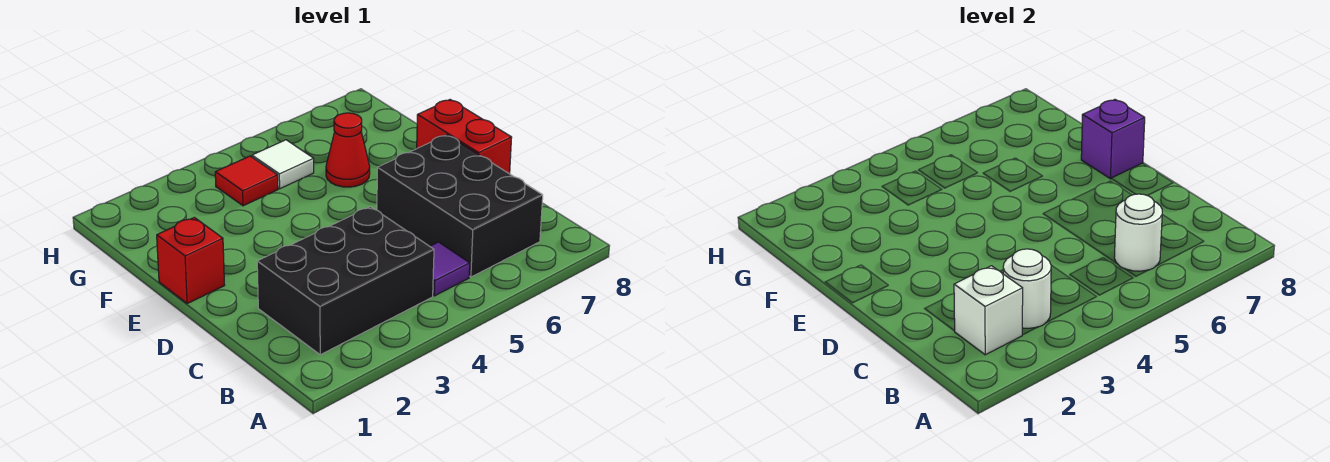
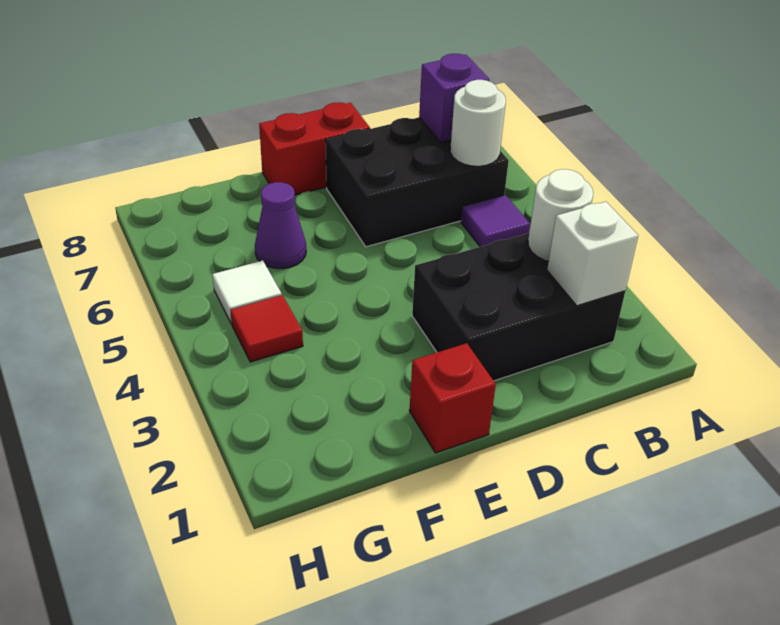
black brick B2:C4 level 1 -> black brick B2:D3 level 1
purple brick E8 level 2 -> purple brick B7 level 2
red cone F6 level 1 -> purple cone F6 level 1

